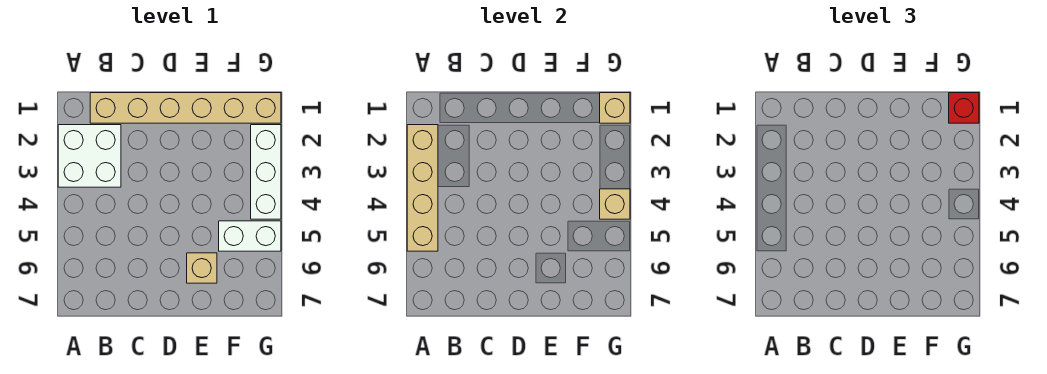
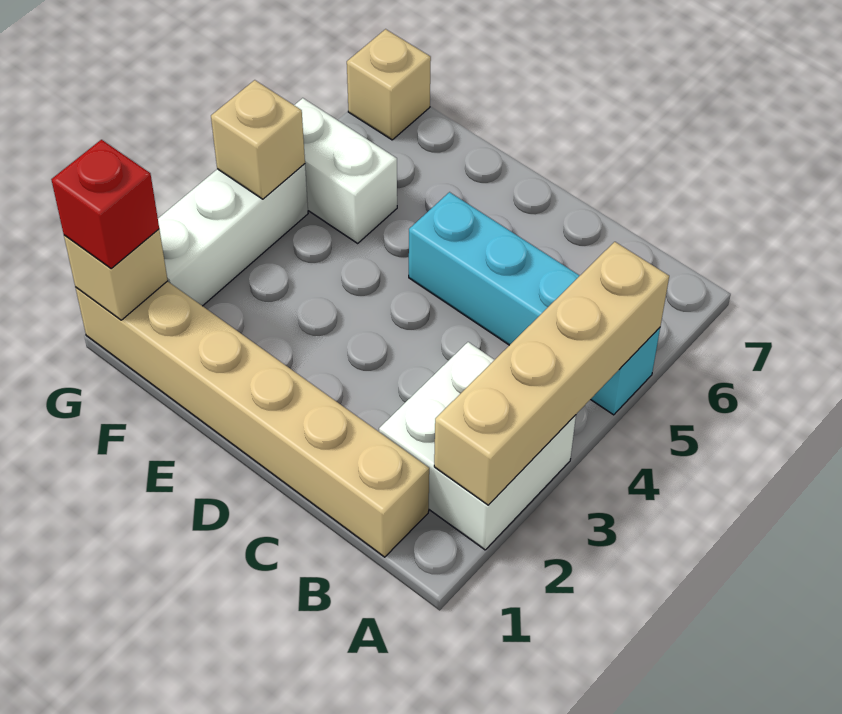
none -> cyan brick A5:D5 level 1
tan brick E6 level 1 -> tan brick G7 level 1

